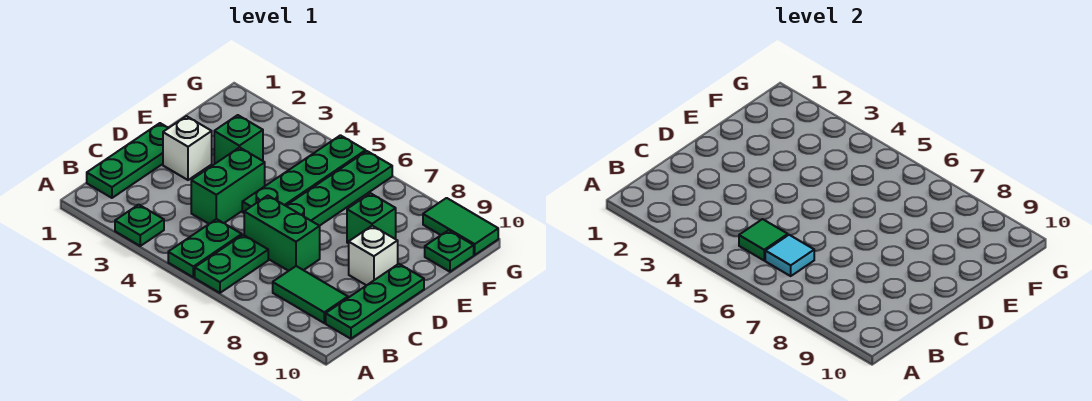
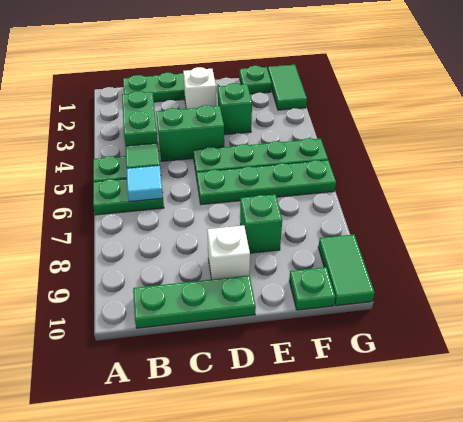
green plate A3 level 1 -> green plate F1 level 1
green tile B8:B9 level 1 -> green tile G1:G2 level 1
green brick C6:C7 level 1 -> green brick B3:B4 level 1

